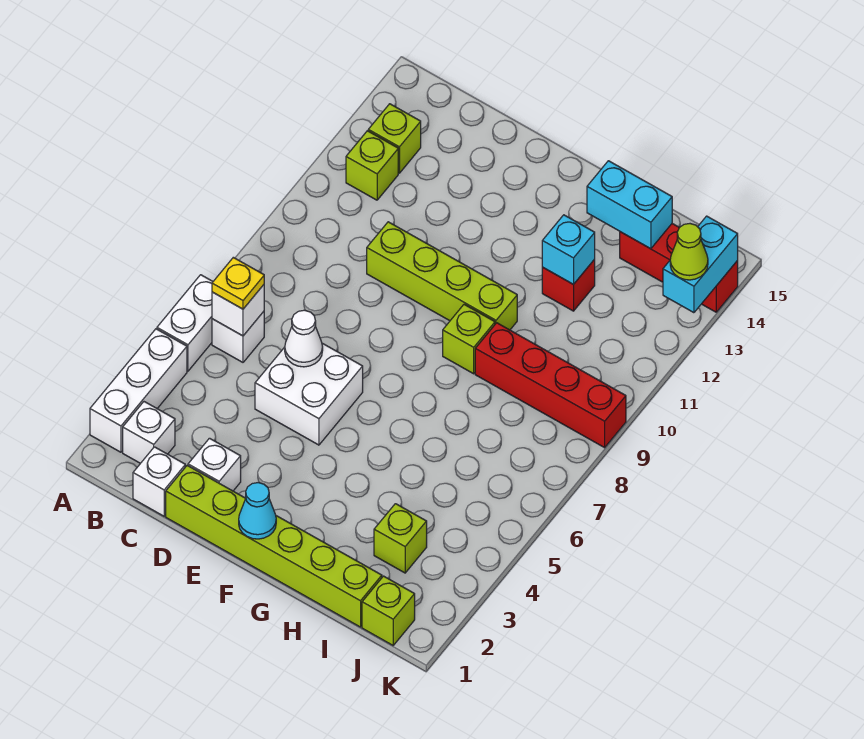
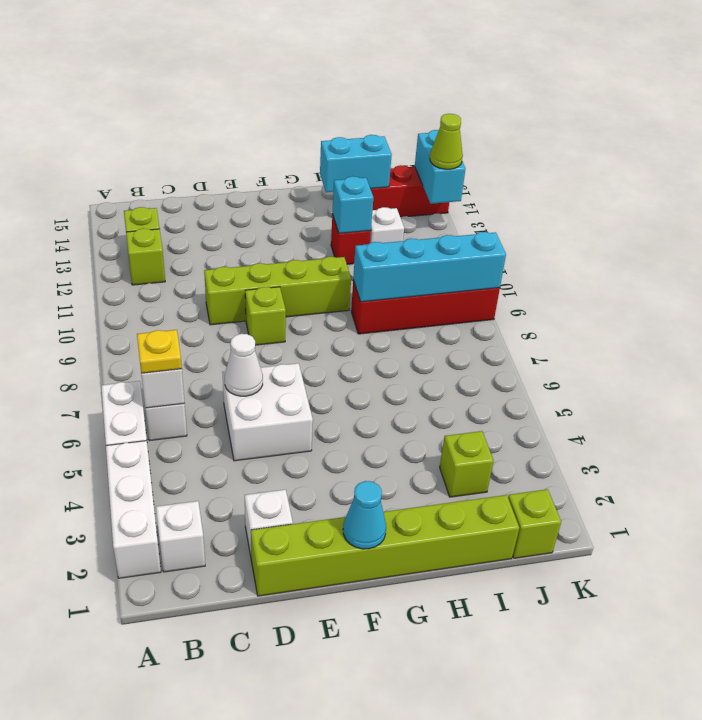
white brick C1 level 1 -> white brick I12 level 1
lime brick G9 level 1 -> lime brick E9 level 1
none -> cyan brick H9:K9 level 2

